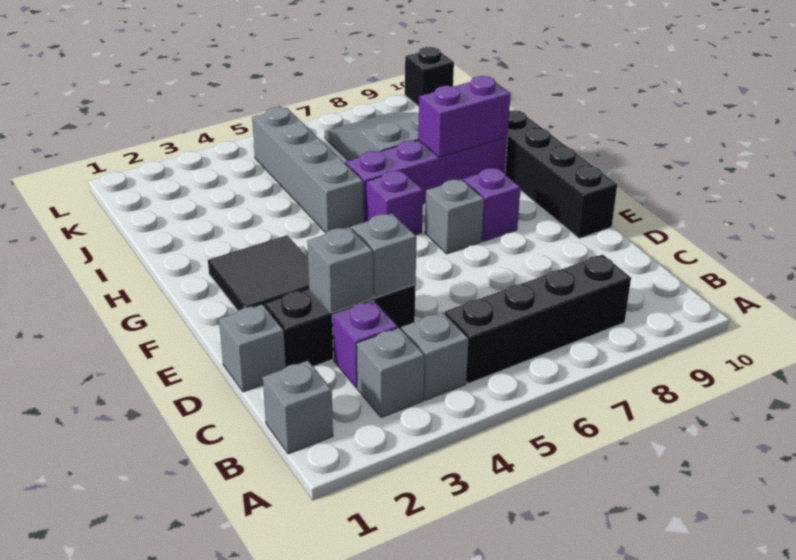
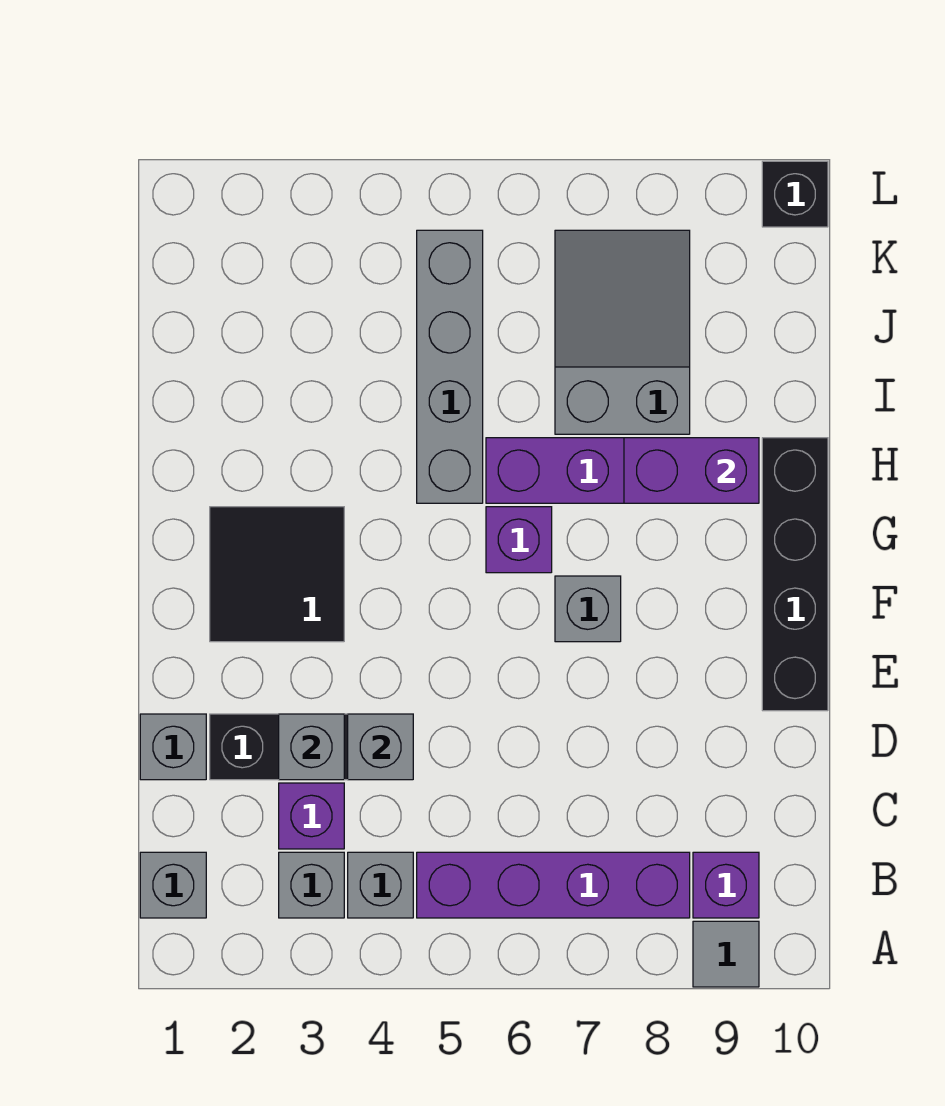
none -> grey tile A9 level 1
black brick B5:B8 level 1 -> purple brick B5:B8 level 1
purple brick F8 level 1 -> purple brick B9 level 1

